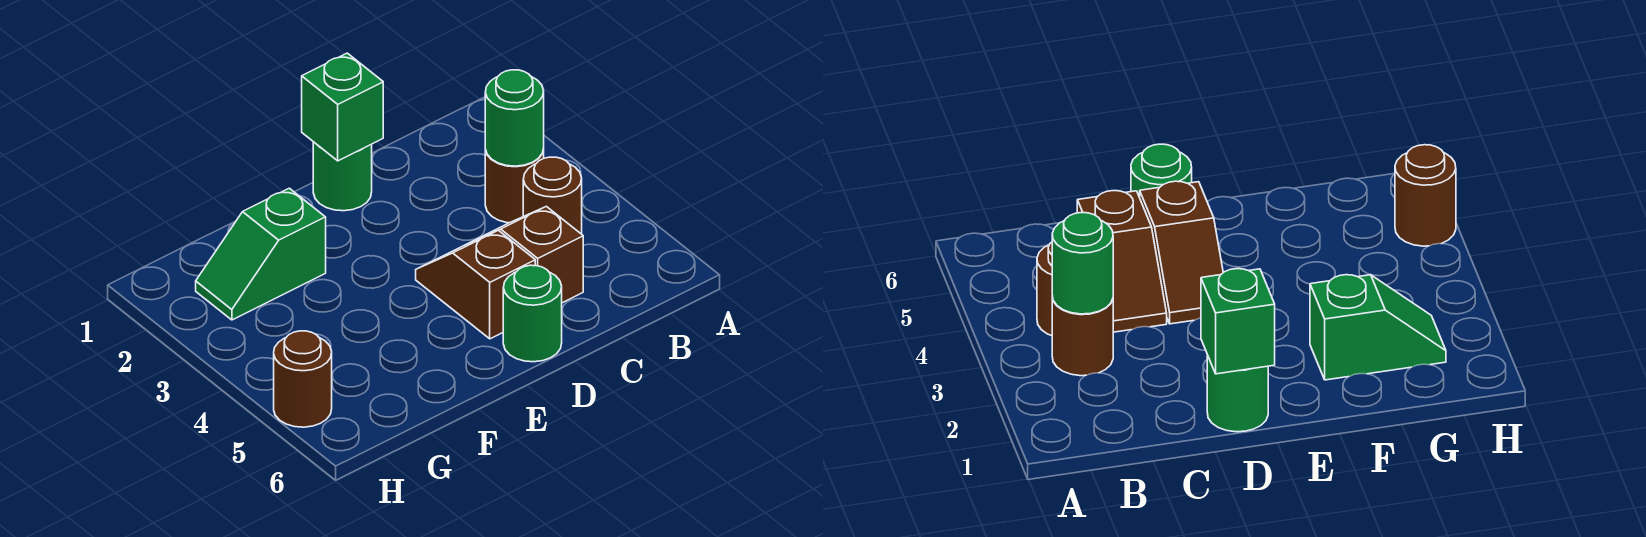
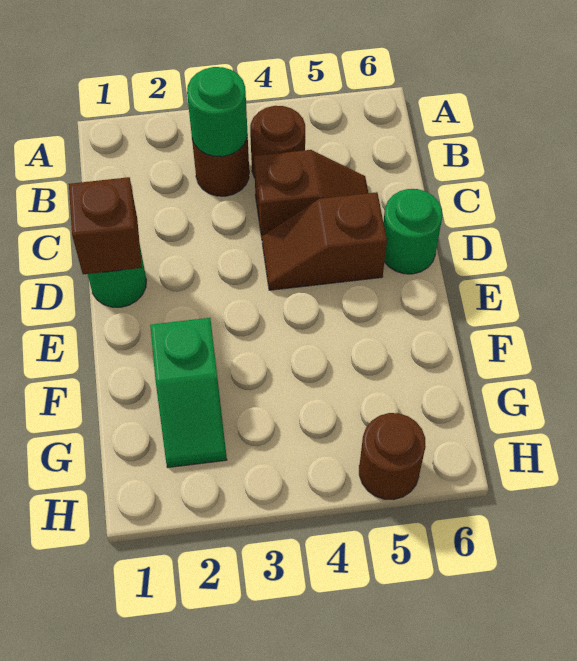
brown slope C4:C5 level 1 top 5 -> brown slope C4:C5 level 1 top 4
green brick D1 level 2 -> brown brick D1 level 2

